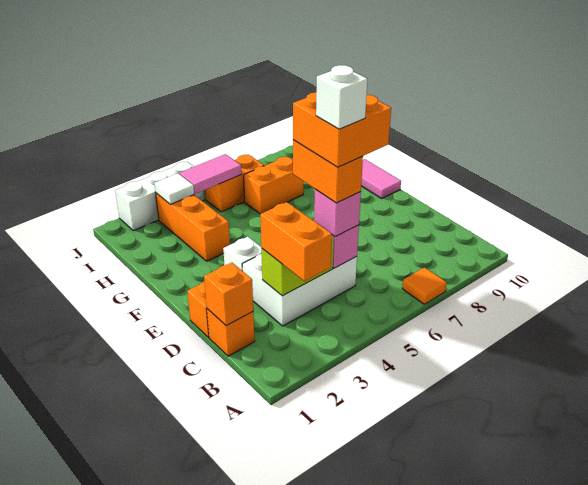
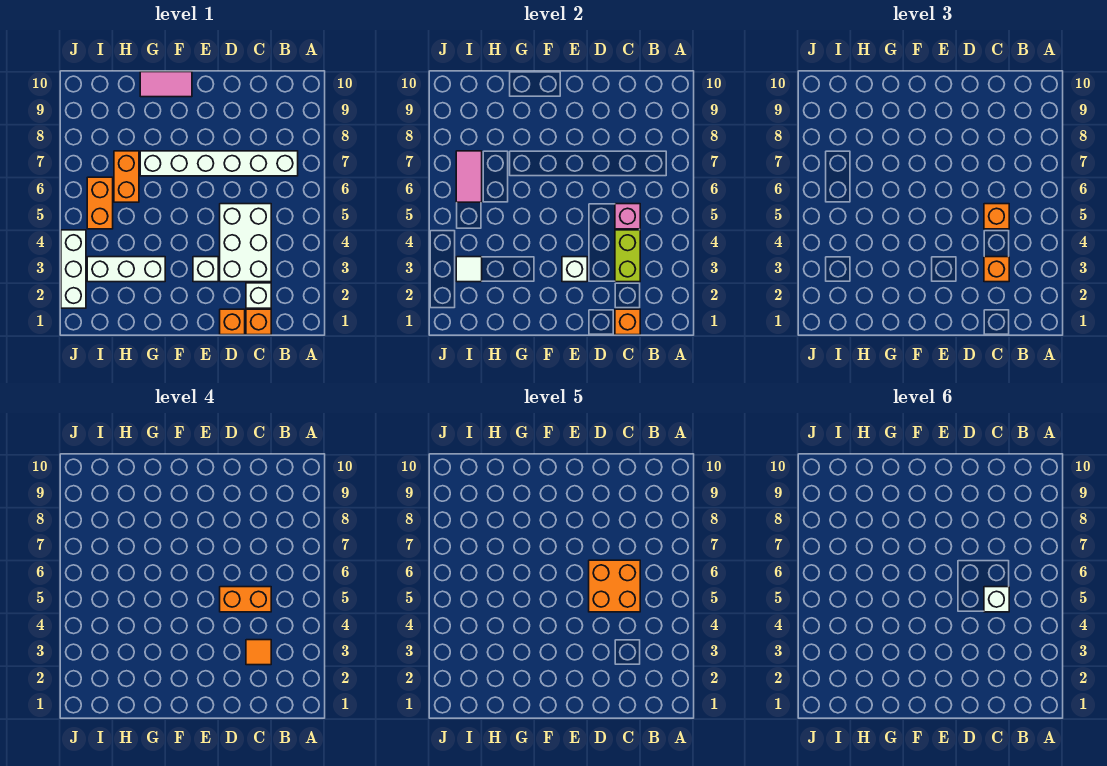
orange tile A7 level 1 -> orange tile C3 level 4
orange brick B3:C3 level 3 -> orange brick C3 level 3
none -> white brick B7:G7 level 1
none -> white brick C2 level 1
pink brick C5 level 3 -> orange brick C5 level 3
none -> white brick E3 level 2
orange brick G3:I3 level 1 -> white brick G3:I3 level 1
pink tile I4:I5 level 2 -> pink tile I6:I7 level 2

